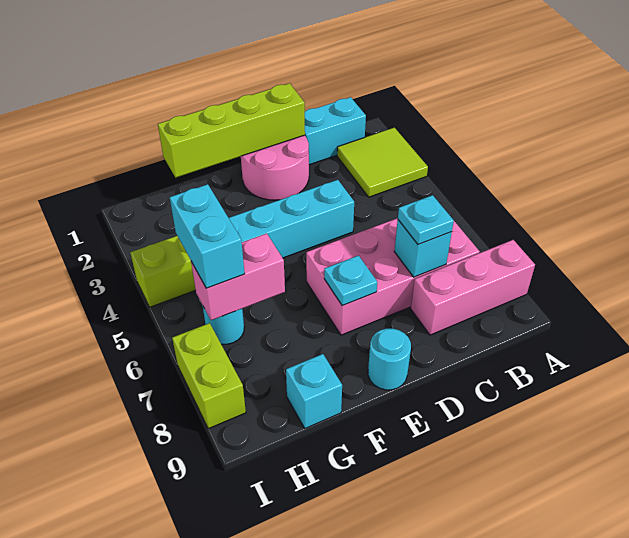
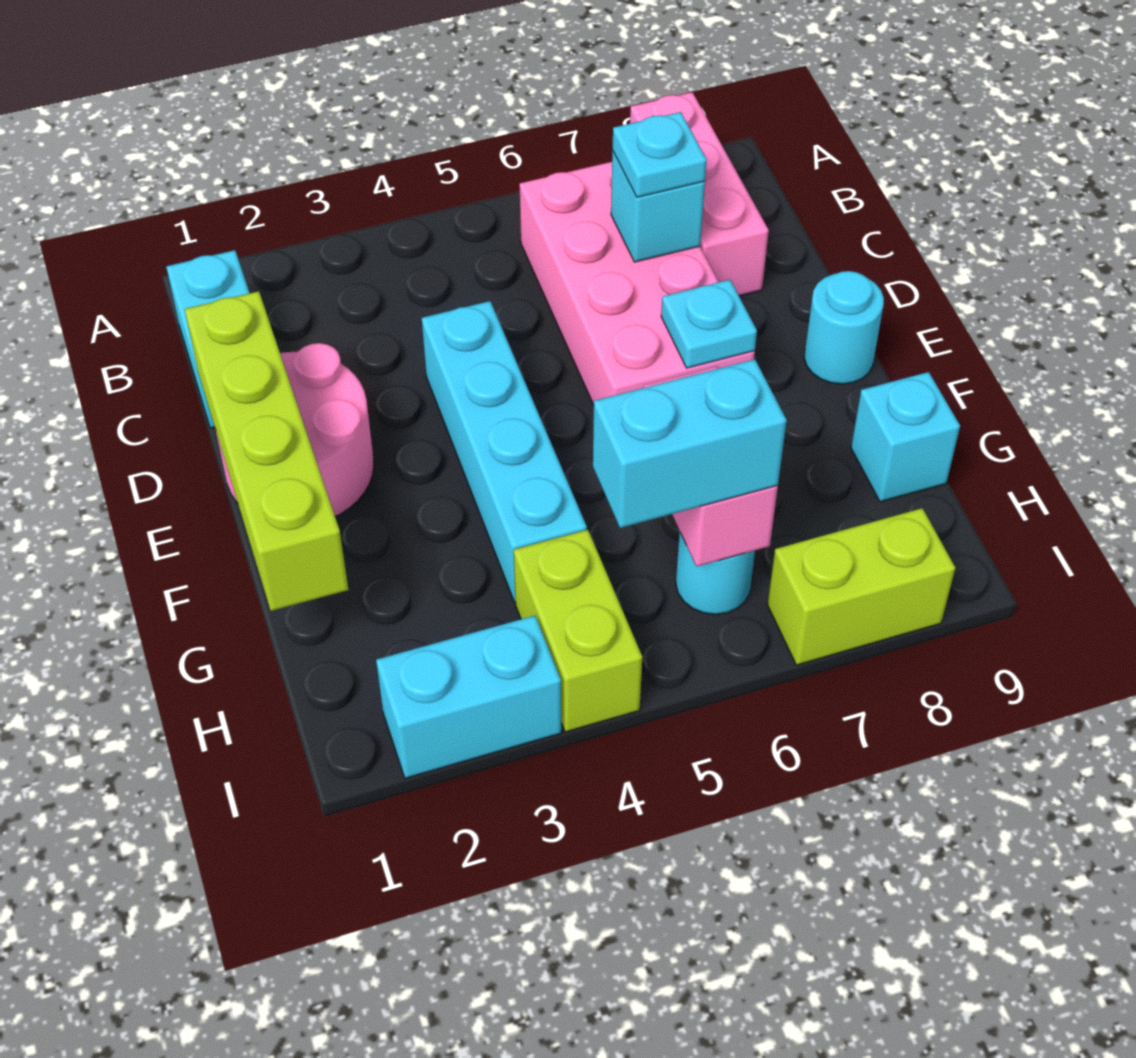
lime tile A2:B3 level 1 -> none
none -> cyan brick I2:I3 level 1

